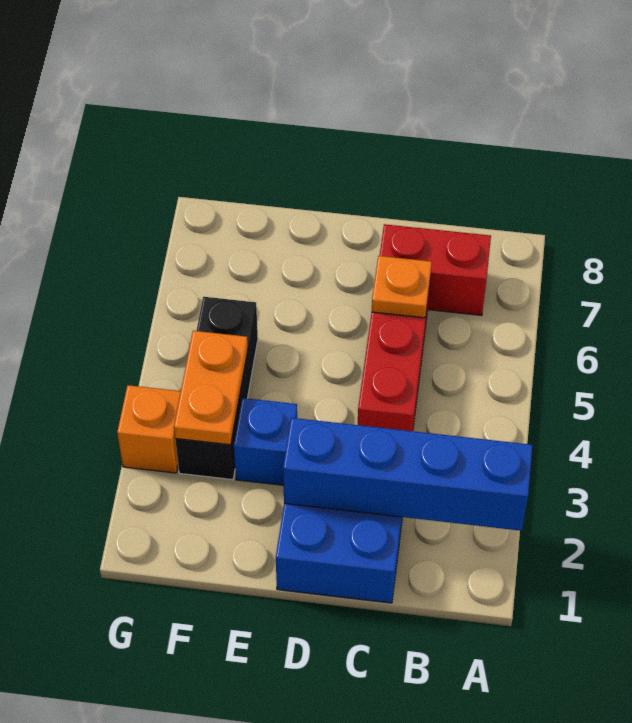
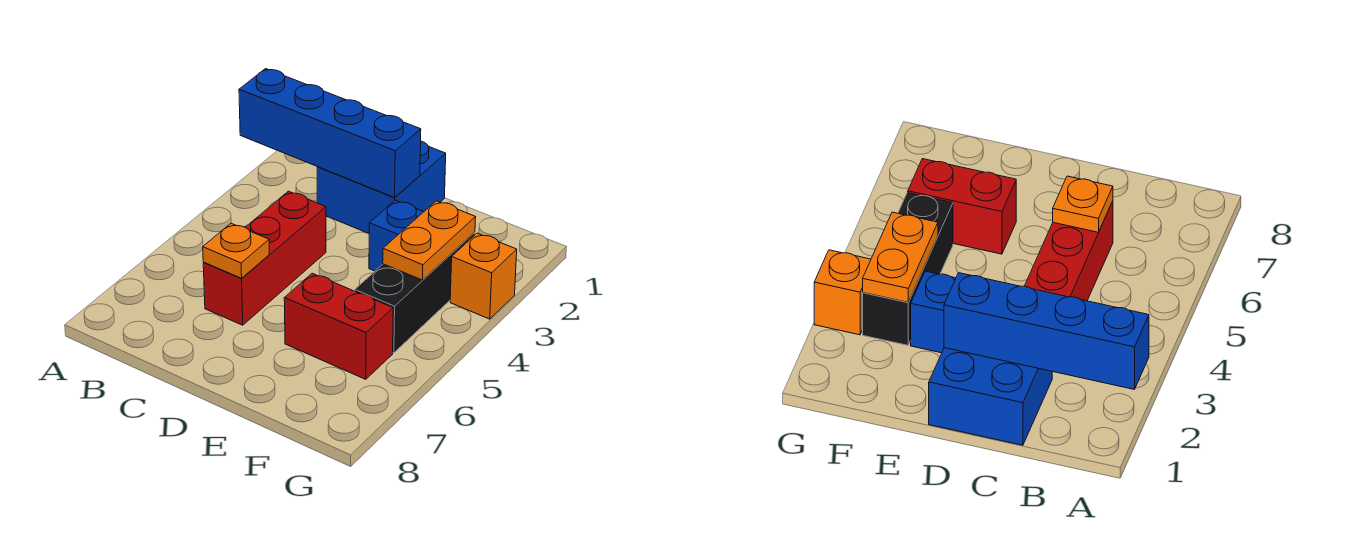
red brick B7:C7 level 1 -> red brick E6:F6 level 1

